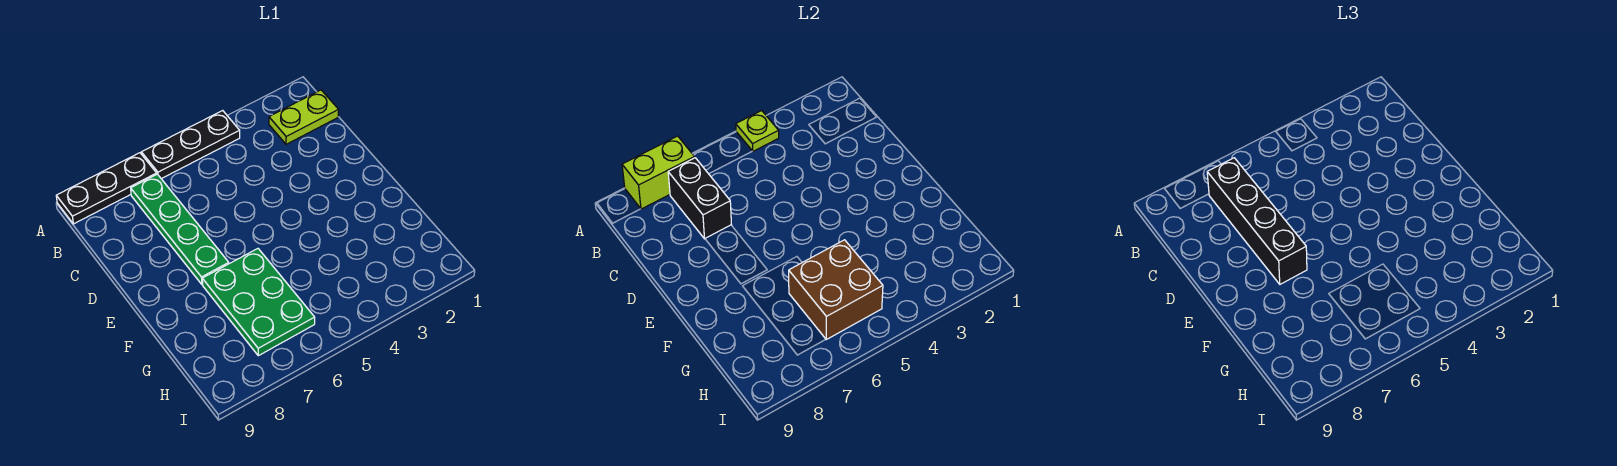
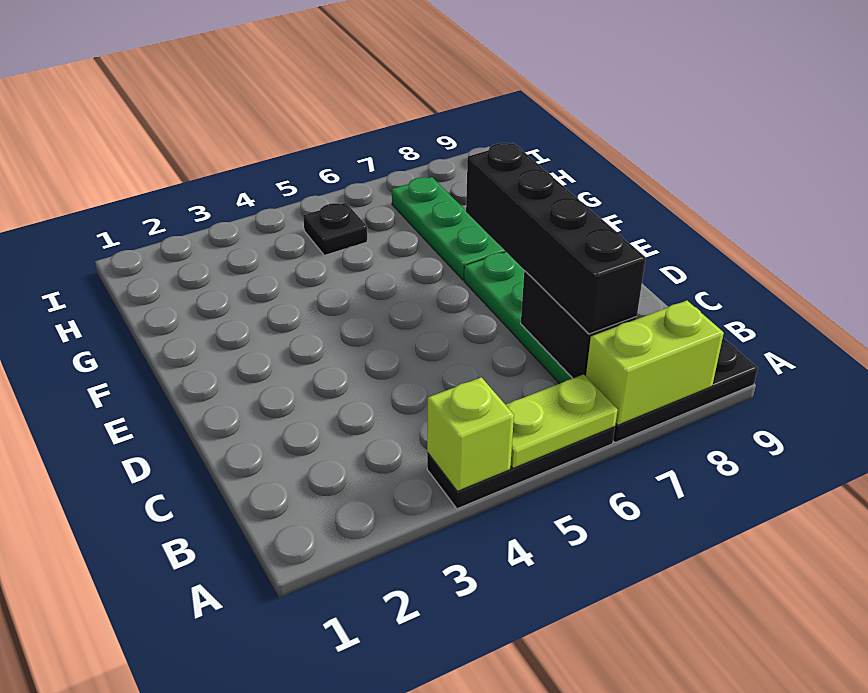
lime plate A4 level 2 -> lime brick A4 level 2
lime plate B1:B2 level 1 -> lime plate A5:A6 level 2
green plate F6:H7 level 1 -> green plate F7:H7 level 1
brown brick G5:H6 level 2 -> none
none -> black plate H5 level 1

